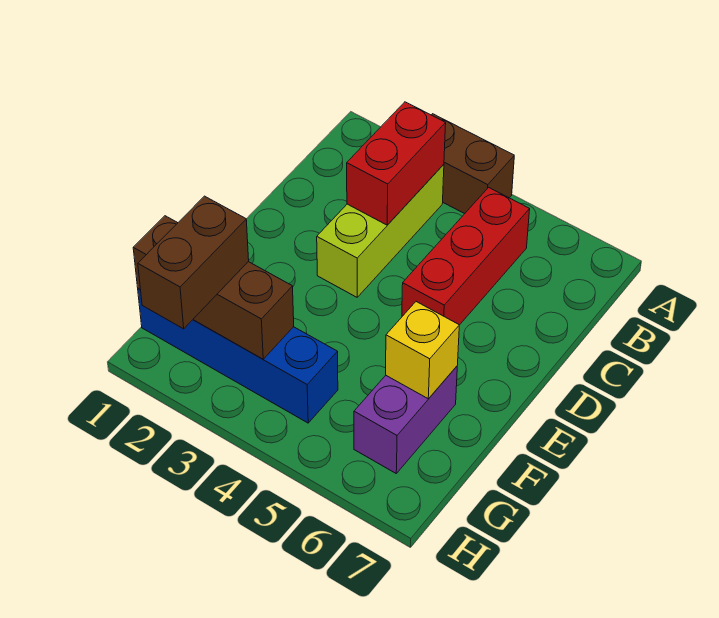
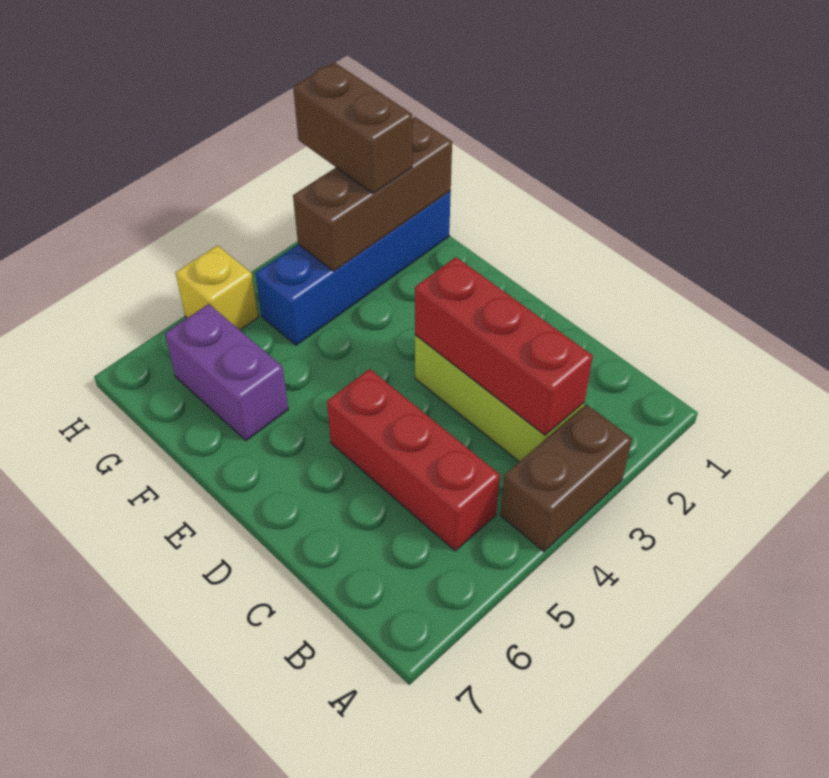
red brick B3:C3 level 2 -> red brick B3:D3 level 2
yellow brick F6 level 2 -> yellow brick H5 level 1

